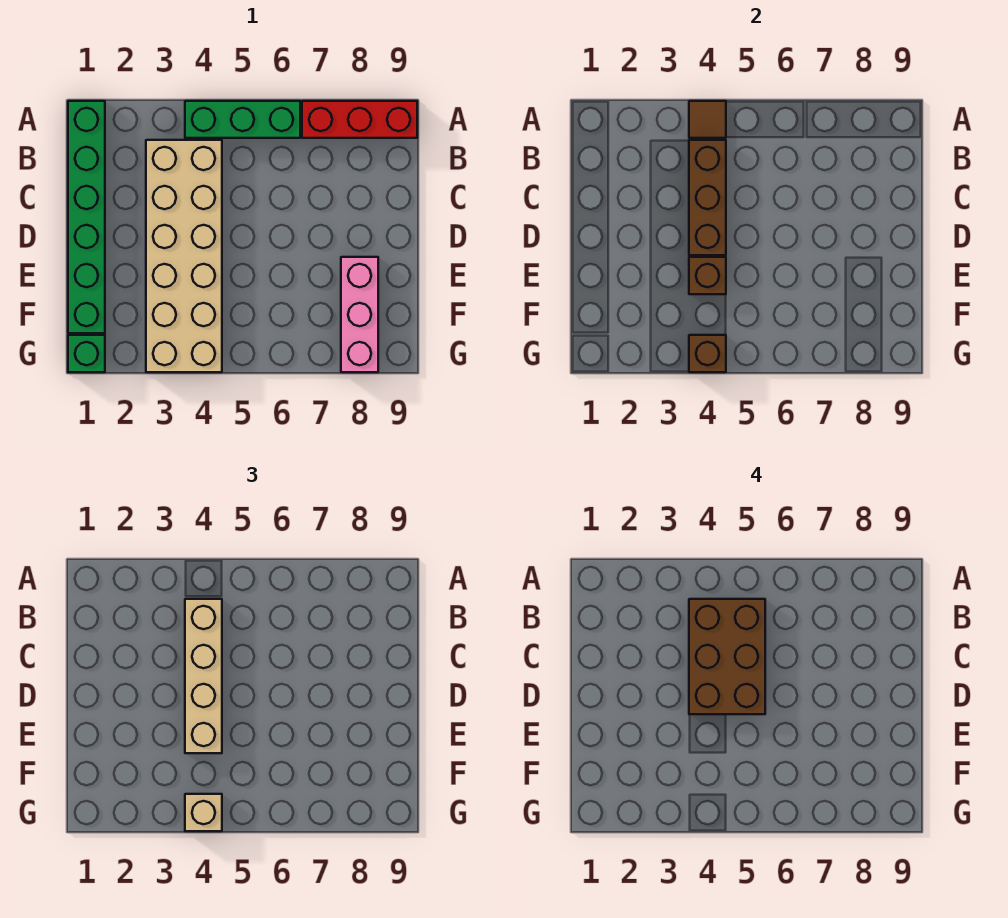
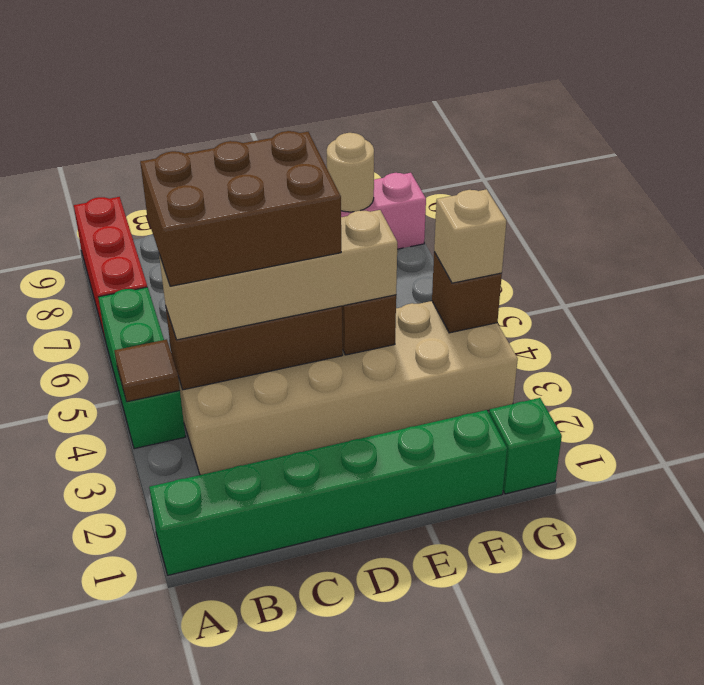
none -> tan round brick F8 level 2

